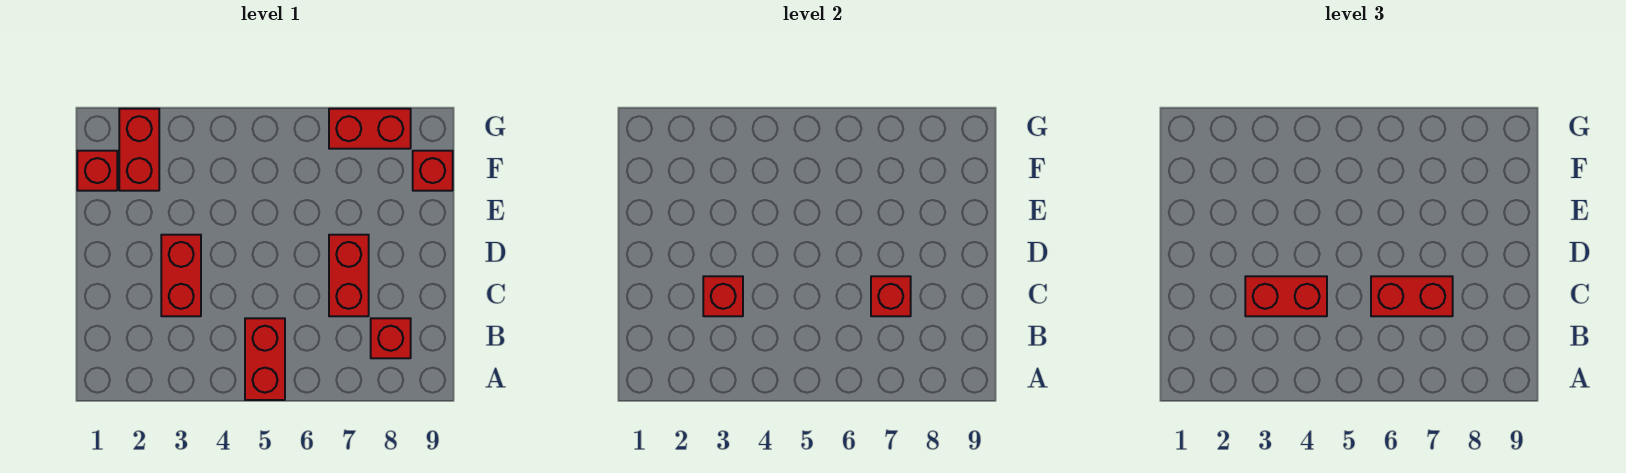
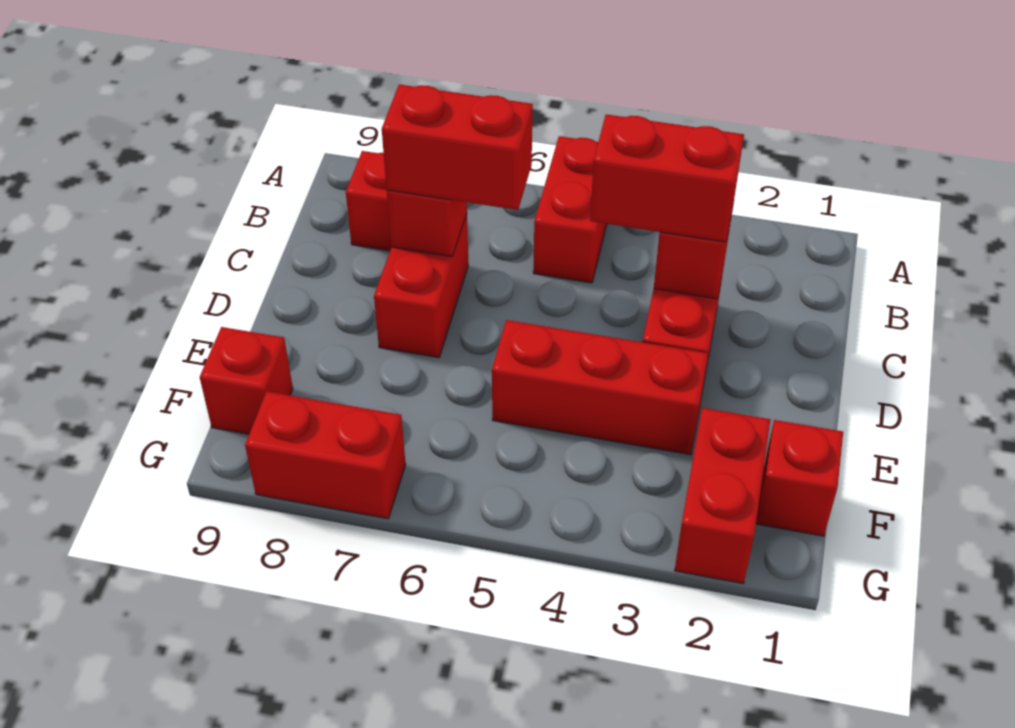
none -> red brick E3:E5 level 1

